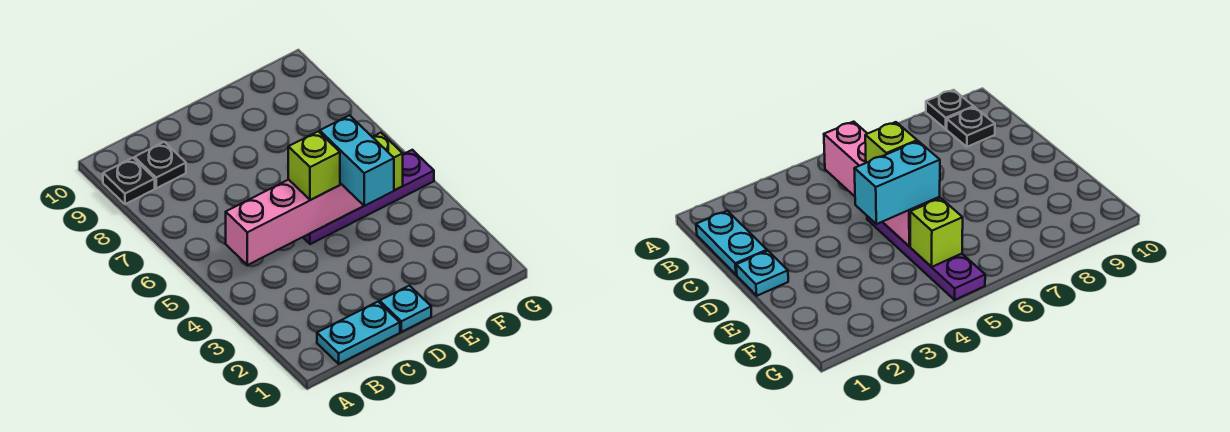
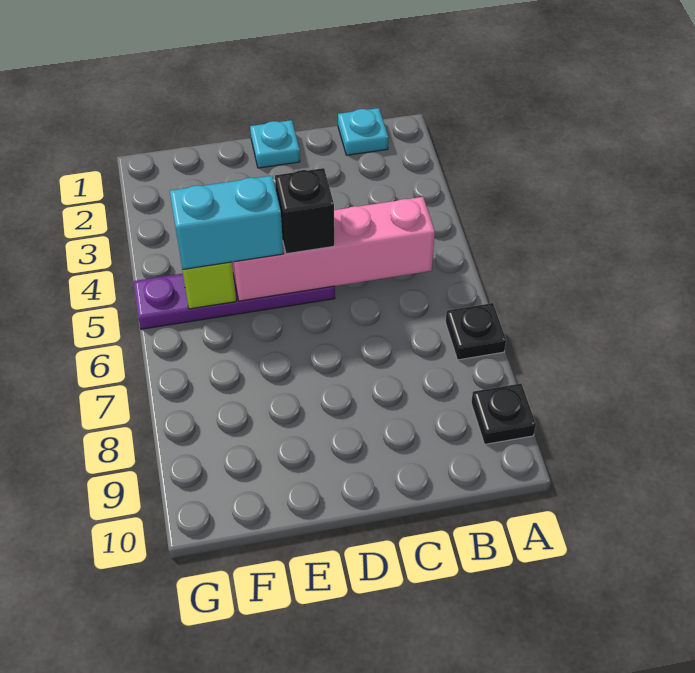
cyan plate B1:C1 level 1 -> cyan plate B1 level 1
black plate B9 level 1 -> black plate A7 level 1
lime brick D5 level 3 -> black brick D5 level 3
cyan brick E4:E5 level 3 -> cyan brick E5:F5 level 3

